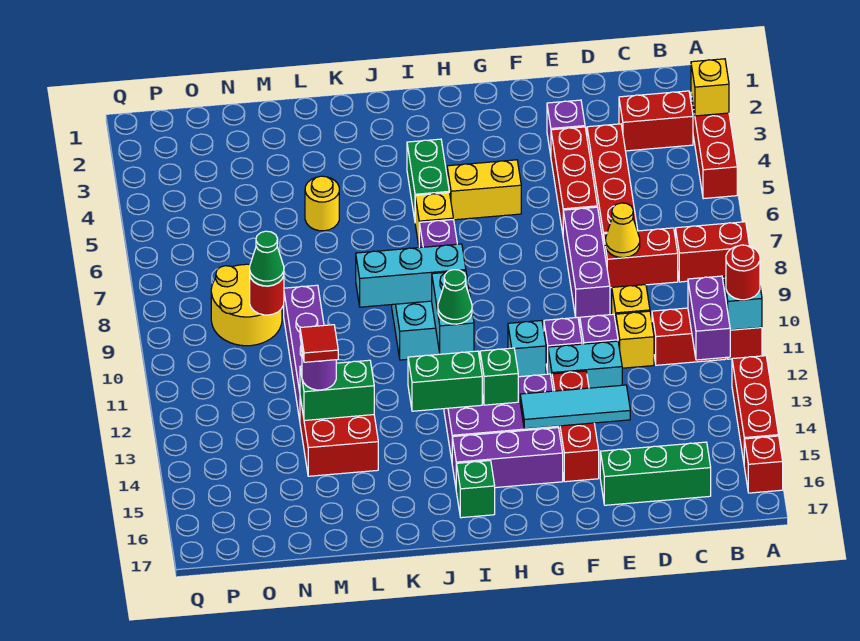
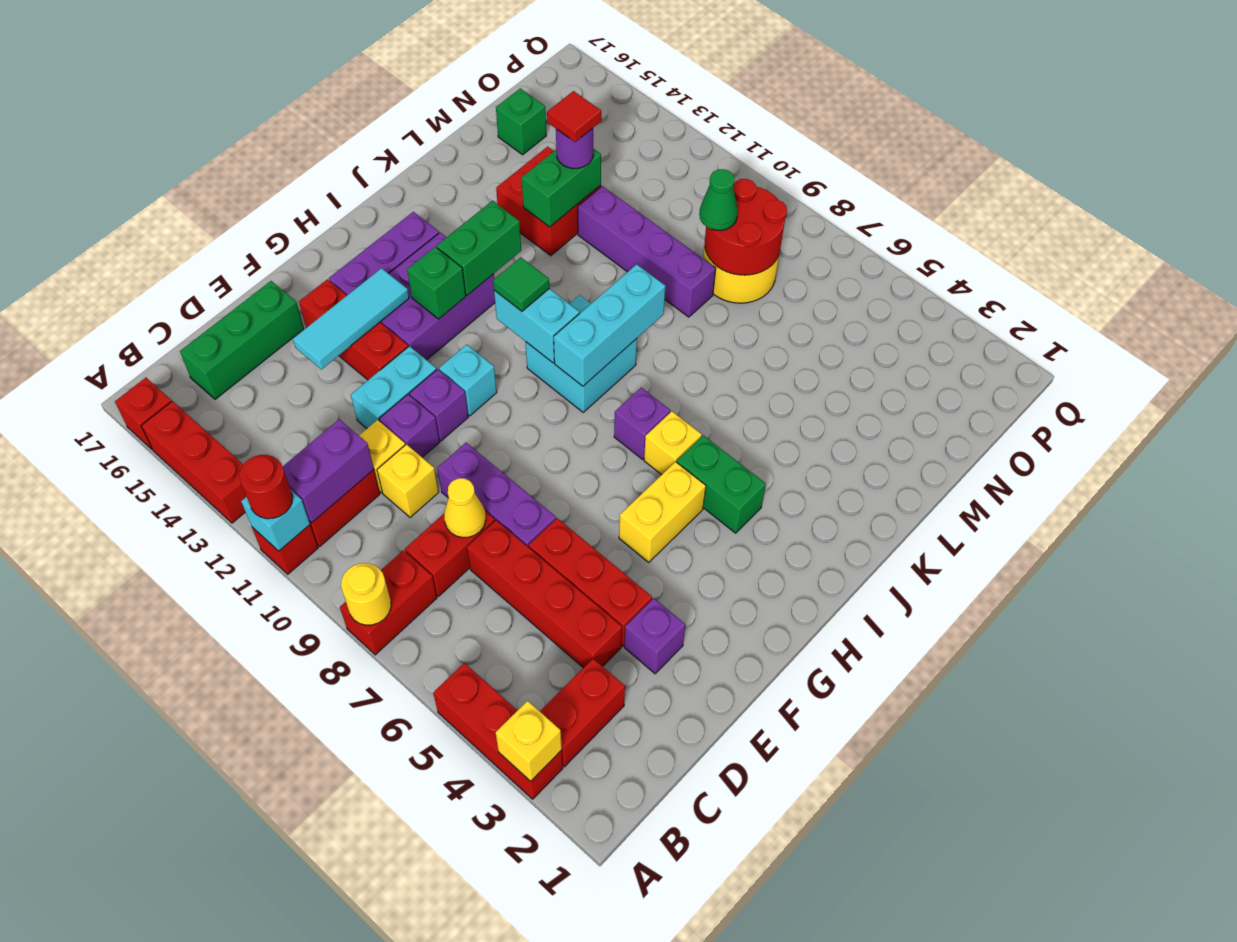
purple brick B11:B12 level 2 -> purple brick B11:C11 level 2
green cone I11 level 3 -> green tile I11 level 3
green brick I16 level 1 -> green brick N16 level 1
yellow round brick L5 level 1 -> yellow round brick A8 level 2
red round brick N9 level 2 -> red round brick N8:O9 level 2

